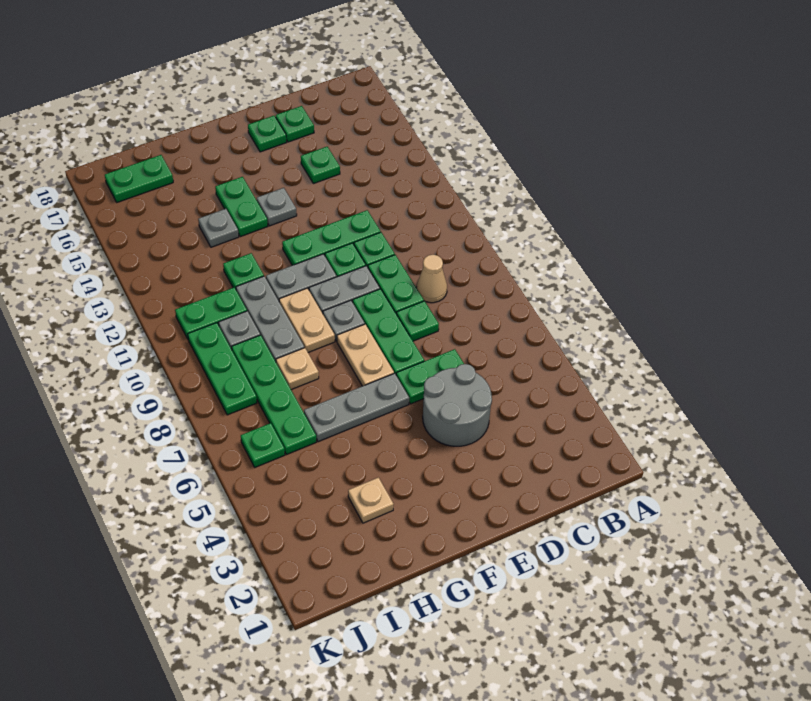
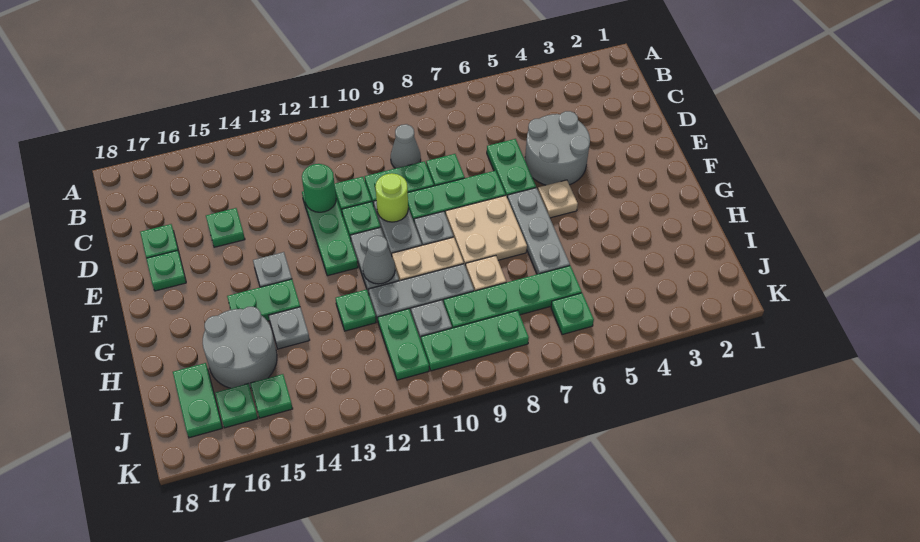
tan cone C9 level 1 -> grey cone C9 level 1
none -> green round brick D12 level 2
none -> lime round brick E10 level 2
tan plate F7:F8 level 1 -> tan plate F7:G8 level 1
none -> grey cone G11 level 2
tan plate H3 level 1 -> tan plate F5 level 1
none -> grey round brick H15:I16 level 1
none -> green plate J15 level 1
none -> green plate J16 level 1

